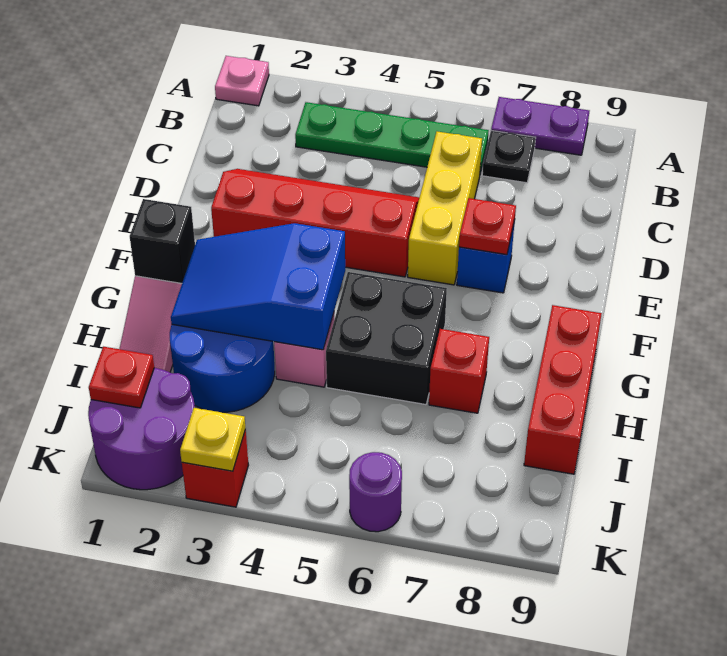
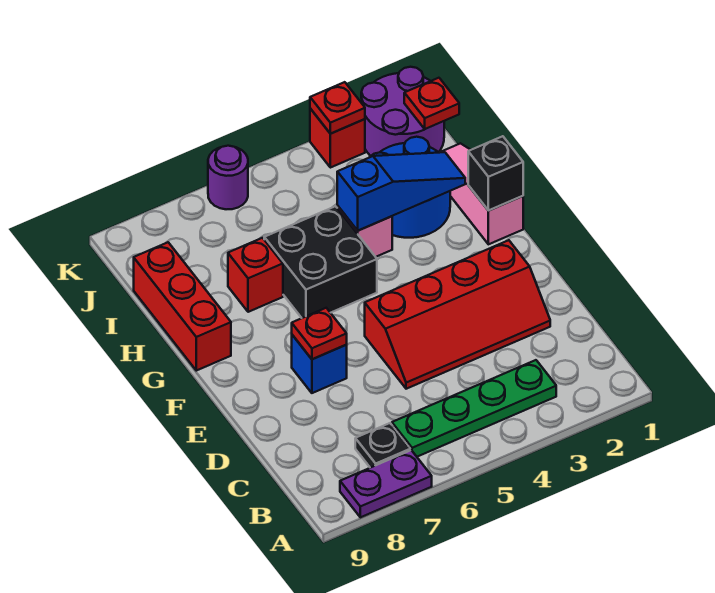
pink plate A1 level 1 -> none
yellow brick C6:E6 level 1 -> none
blue slope G2:H4 level 2 top 4 -> blue slope H2:H4 level 2 top 4
yellow plate K3 level 2 -> red plate K3 level 2

